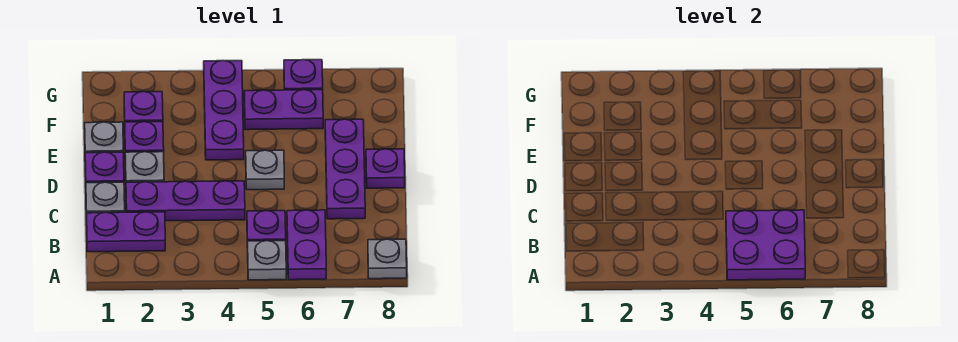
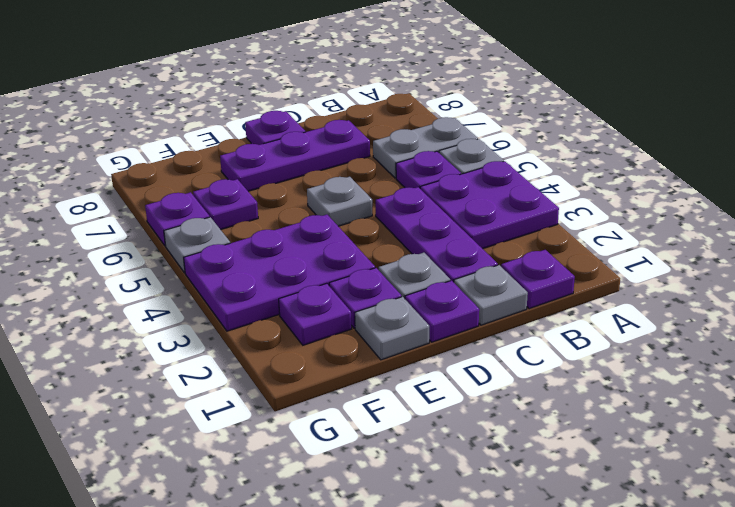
purple plate A5:B6 level 2 -> purple plate A3:B4 level 1
purple plate A6:B6 level 1 -> grey plate A6:B6 level 1
grey plate A8 level 1 -> grey plate G5 level 1
purple plate B1:B2 level 1 -> purple plate B1 level 1
purple plate E4:G4 level 1 -> purple plate E3:G4 level 1
purple plate F5:F6 level 1 -> purple plate F6 level 1

